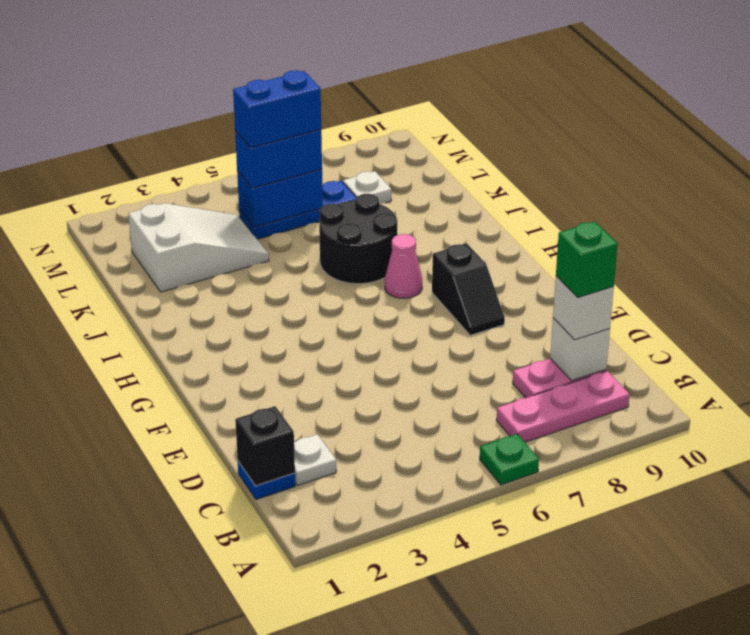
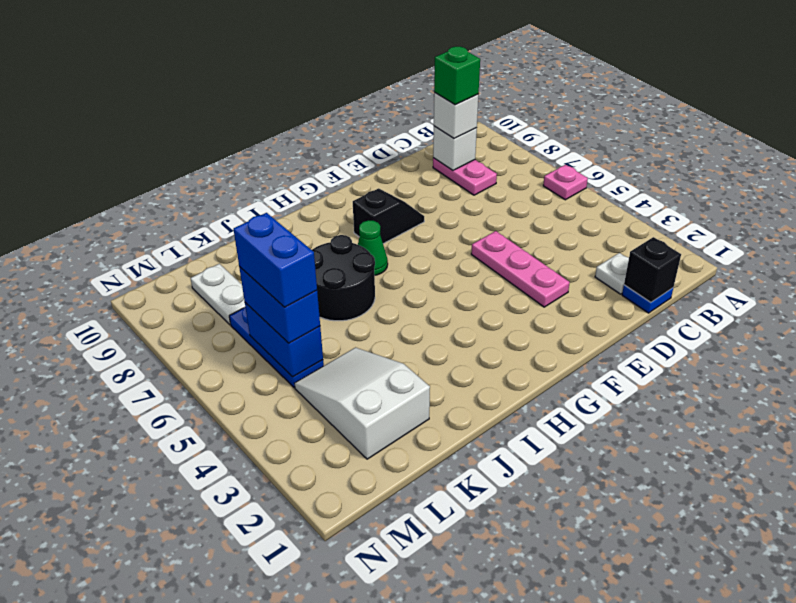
green plate A6 level 1 -> pink plate A6 level 1
pink plate B7:B9 level 1 -> pink plate E3:E5 level 1
pink cone H7 level 1 -> green cone H7 level 1
white plate L8 level 1 -> white plate L8:L9 level 1

